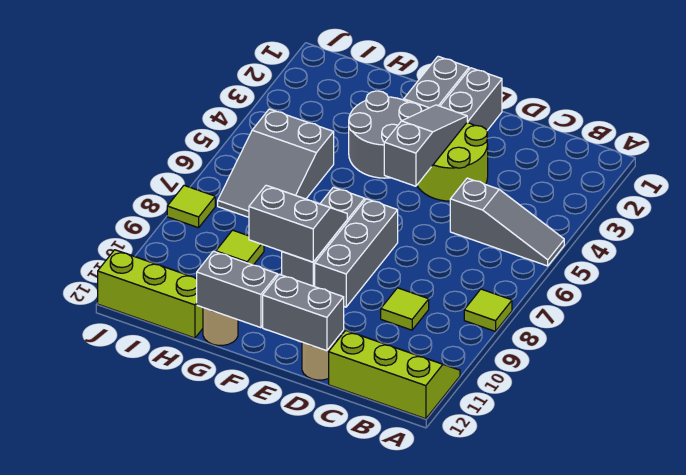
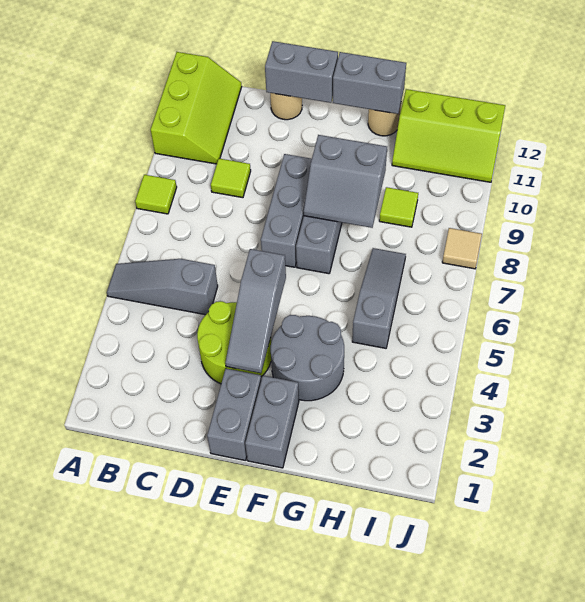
lime slope A11:C12 level 1 top 12 -> lime slope A10:B12 level 1 top A
grey slope H5:I7 level 1 top 5 -> grey slope H5:H7 level 1 top 5
lime tile J8 level 1 -> tan tile J8 level 1

